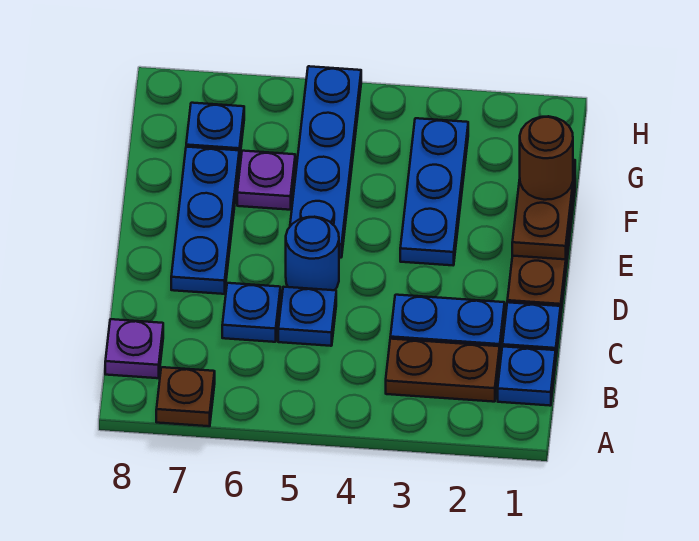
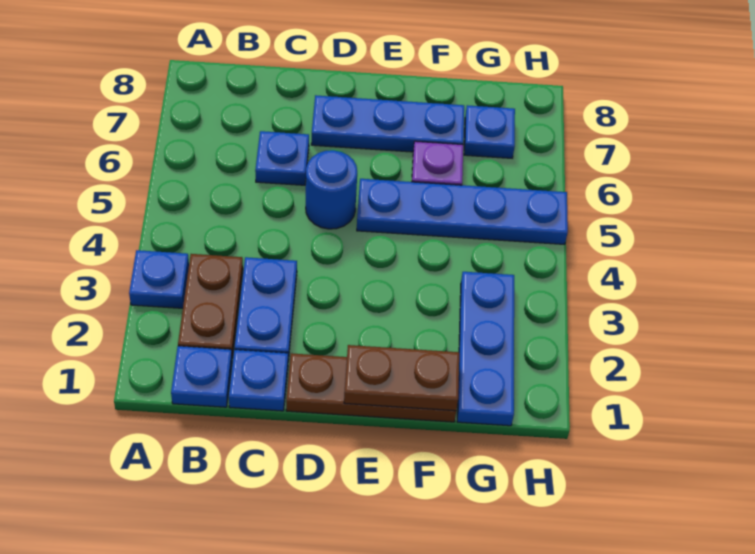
brown plate A7 level 1 -> none
purple plate B8 level 1 -> none
blue plate C5 level 1 -> blue plate A3 level 1
blue plate E3:G3 level 1 -> blue plate G1:G3 level 1
brown round brick F1 level 3 -> none

